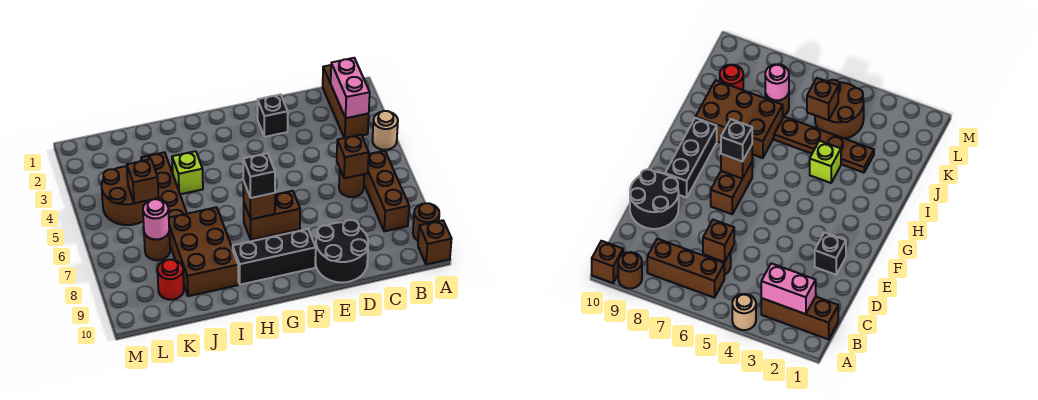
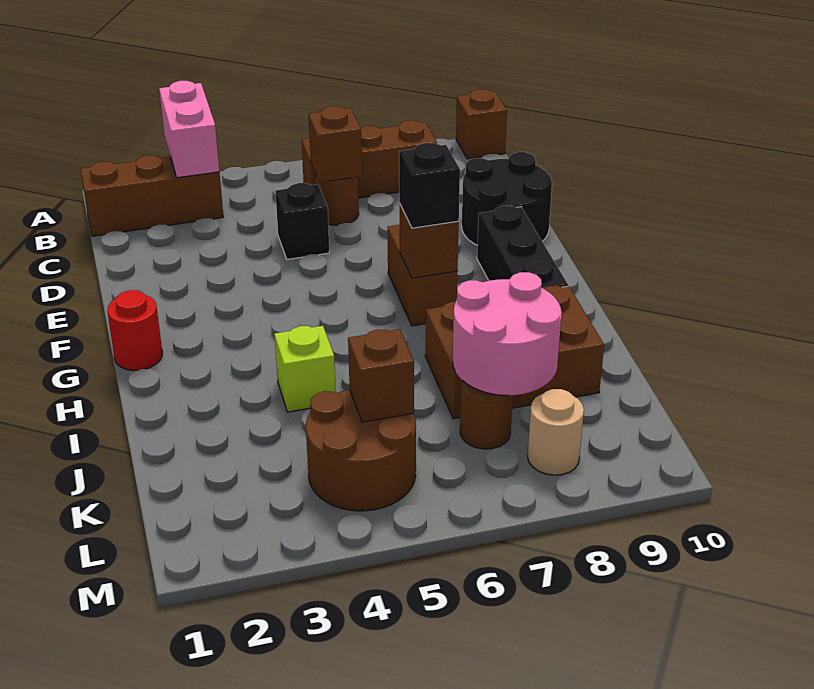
tan round brick A4 level 1 -> tan round brick L8 level 1
brown round brick A9 level 1 -> none
pink brick B2:B3 level 2 -> pink brick A3:B3 level 2
black brick E2 level 1 -> black brick D5 level 1
brown plate J3:J6 level 1 -> none
pink round brick K7 level 2 -> pink round brick J7:K8 level 2
red round brick K9 level 1 -> red round brick G1 level 1

